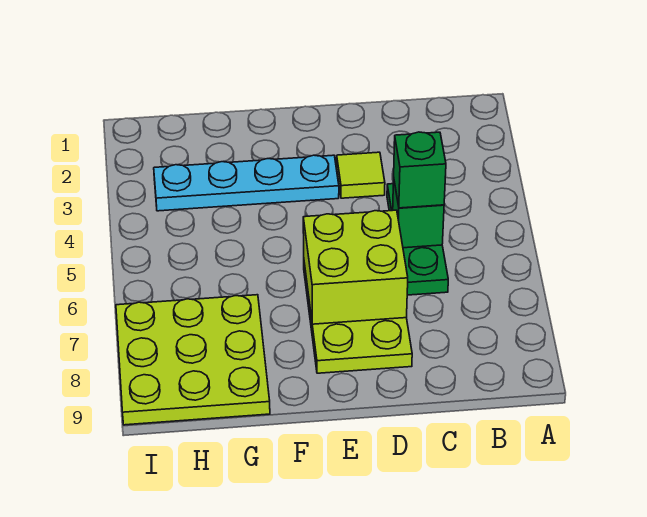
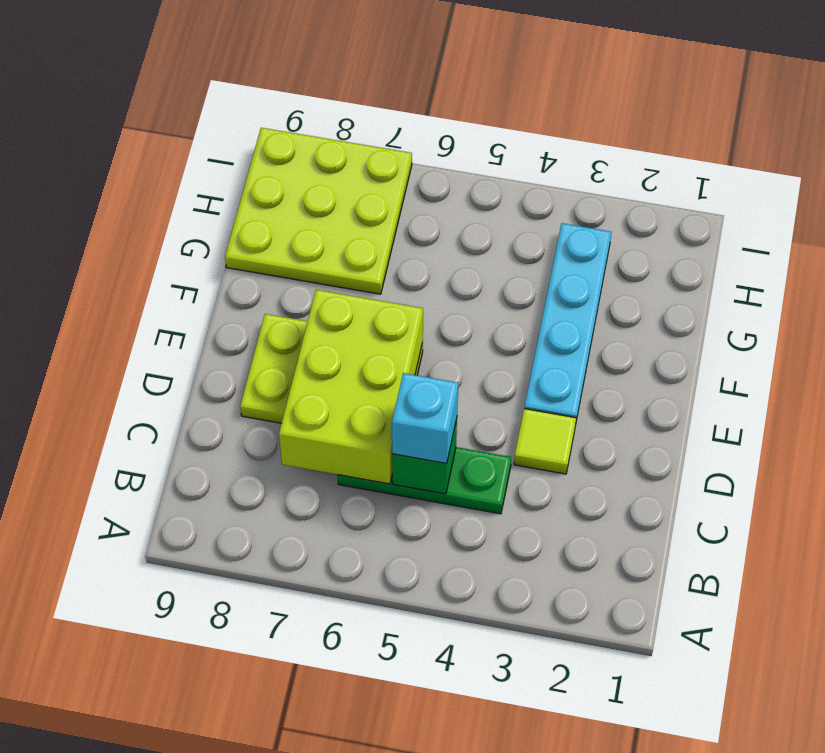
green brick C5 level 3 -> cyan brick C5 level 3
lime brick D6:E7 level 2 -> lime brick C6:E7 level 2

